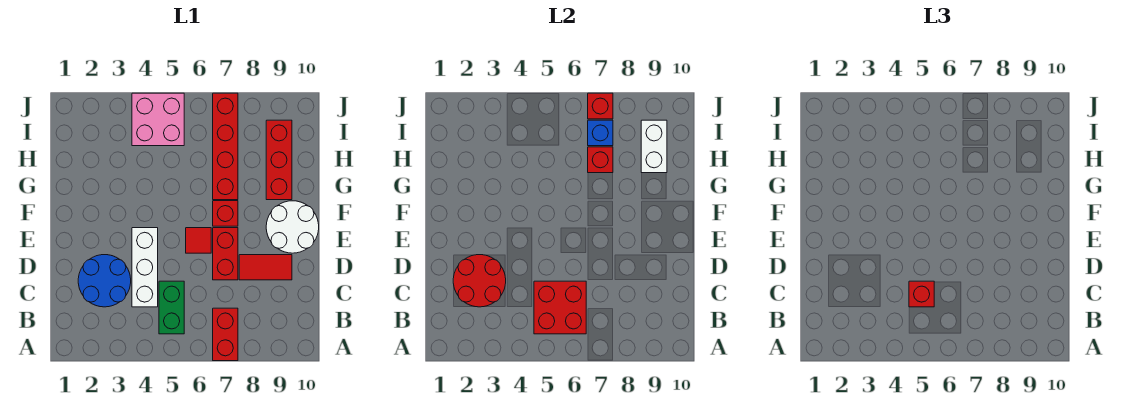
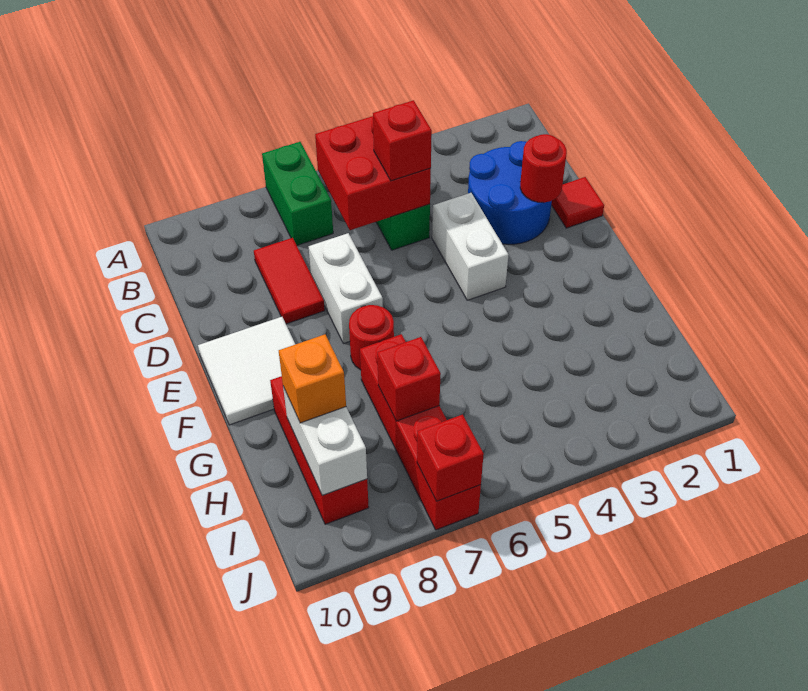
red brick A7:B7 level 1 -> green brick A7:B7 level 1
red round brick C2:D3 level 2 -> red round brick D2 level 2
white brick C4:E4 level 1 -> white brick D4:E4 level 1
red brick D7:E7 level 1 -> white brick D7:E7 level 1
red tile D8:D9 level 1 -> red tile C8:D8 level 1
red tile E6 level 1 -> red tile D1 level 1
white round brick E9:F10 level 1 -> white tile E9:F10 level 1
red brick F7 level 1 -> red round brick F7 level 1
none -> orange brick H9 level 3
pink brick I4:J5 level 1 -> none
blue brick I7 level 2 -> none

